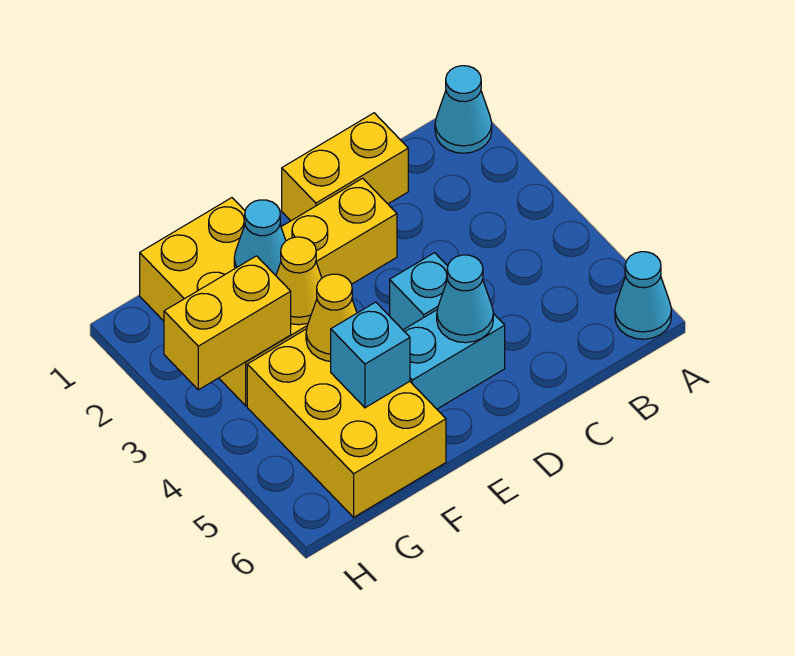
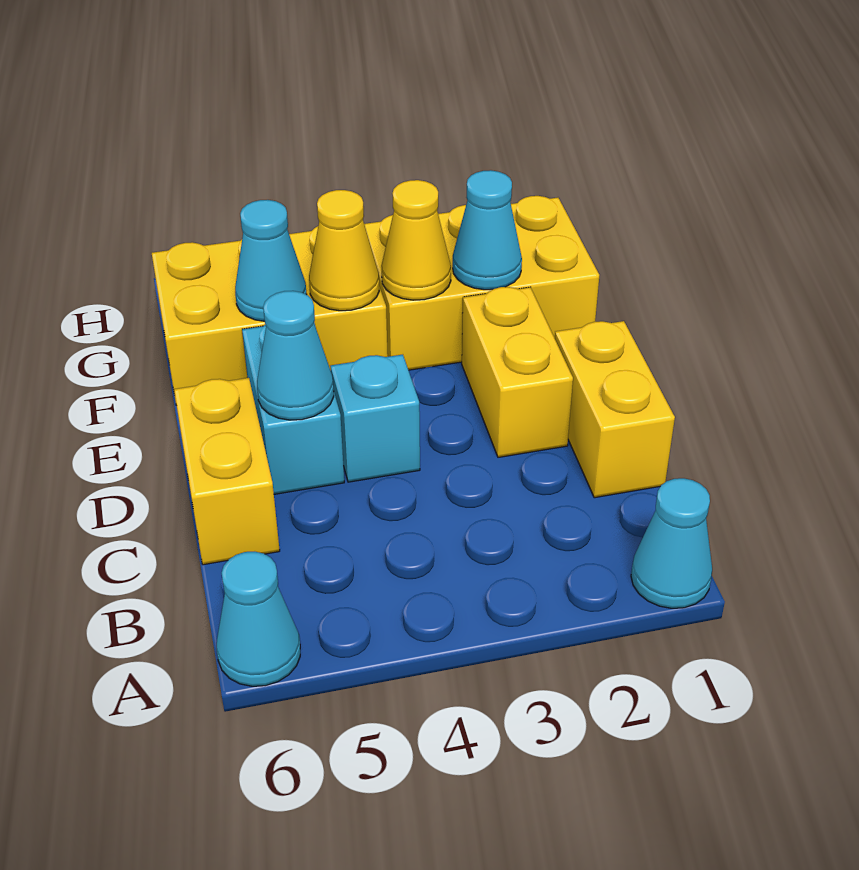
cyan brick F5 level 2 -> cyan cone F5 level 2
yellow brick G3:H3 level 2 -> yellow brick C6:D6 level 1

